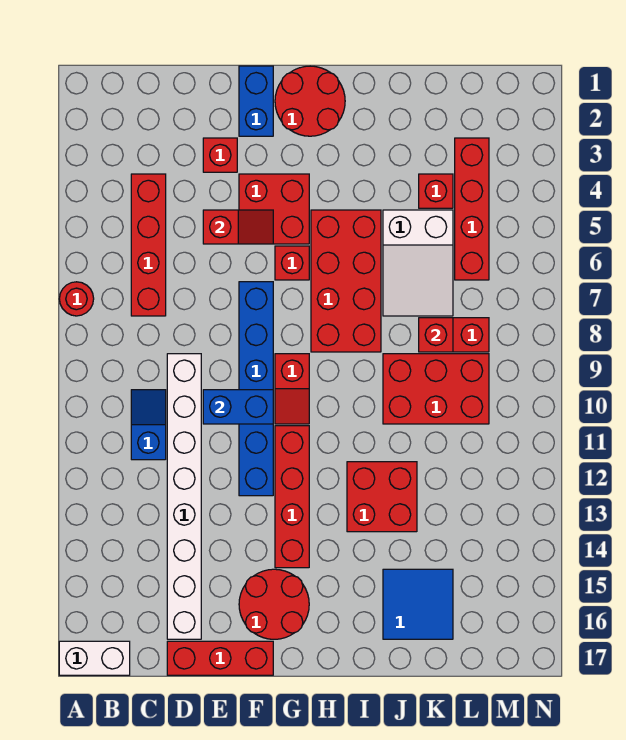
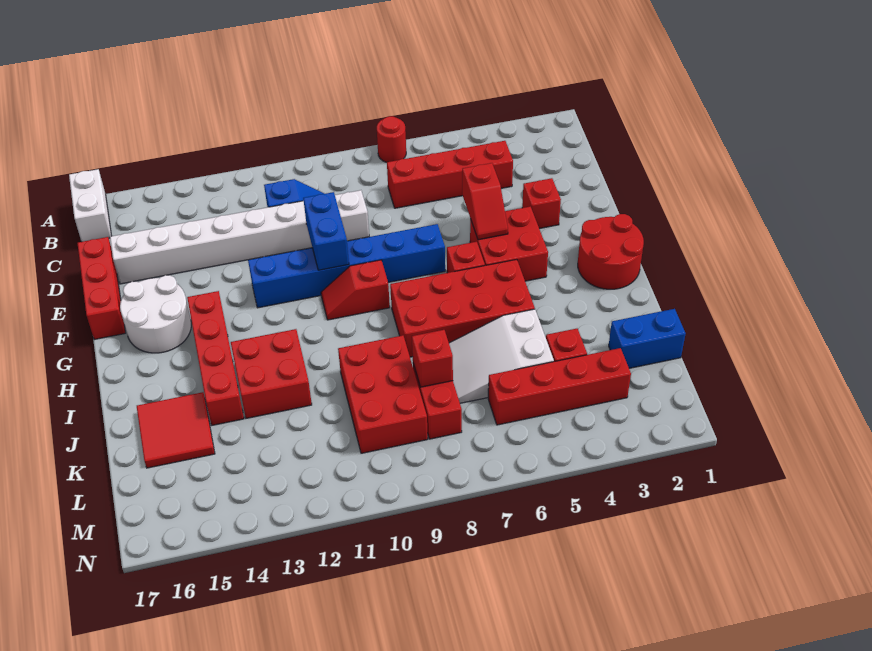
blue brick F1:F2 level 1 -> blue brick K1:K2 level 1
red round brick F15:G16 level 1 -> white round brick F15:G16 level 1
red brick G11:G14 level 1 -> red brick G14:J14 level 1
blue tile J15:K16 level 1 -> red tile J15:K16 level 1

